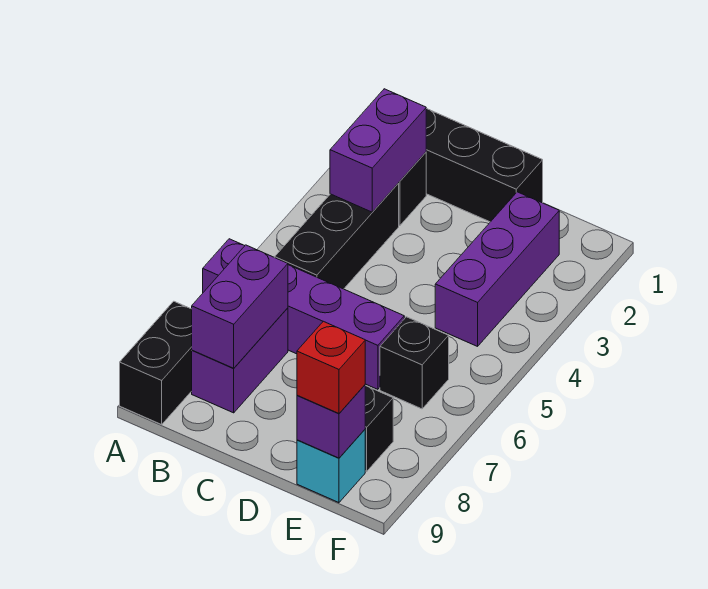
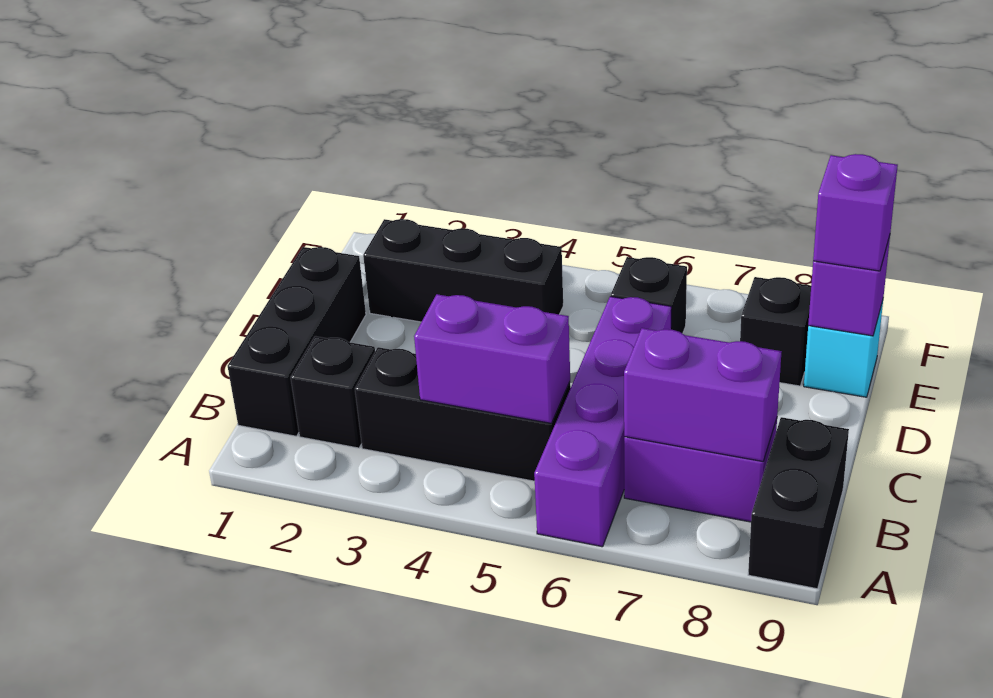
black brick A8:A9 level 1 -> black brick A9:B9 level 1
purple brick B2:B3 level 2 -> purple brick B4:B5 level 2
purple brick E2:E4 level 1 -> black brick E2:E4 level 1
red brick E9 level 3 -> purple brick E9 level 3

